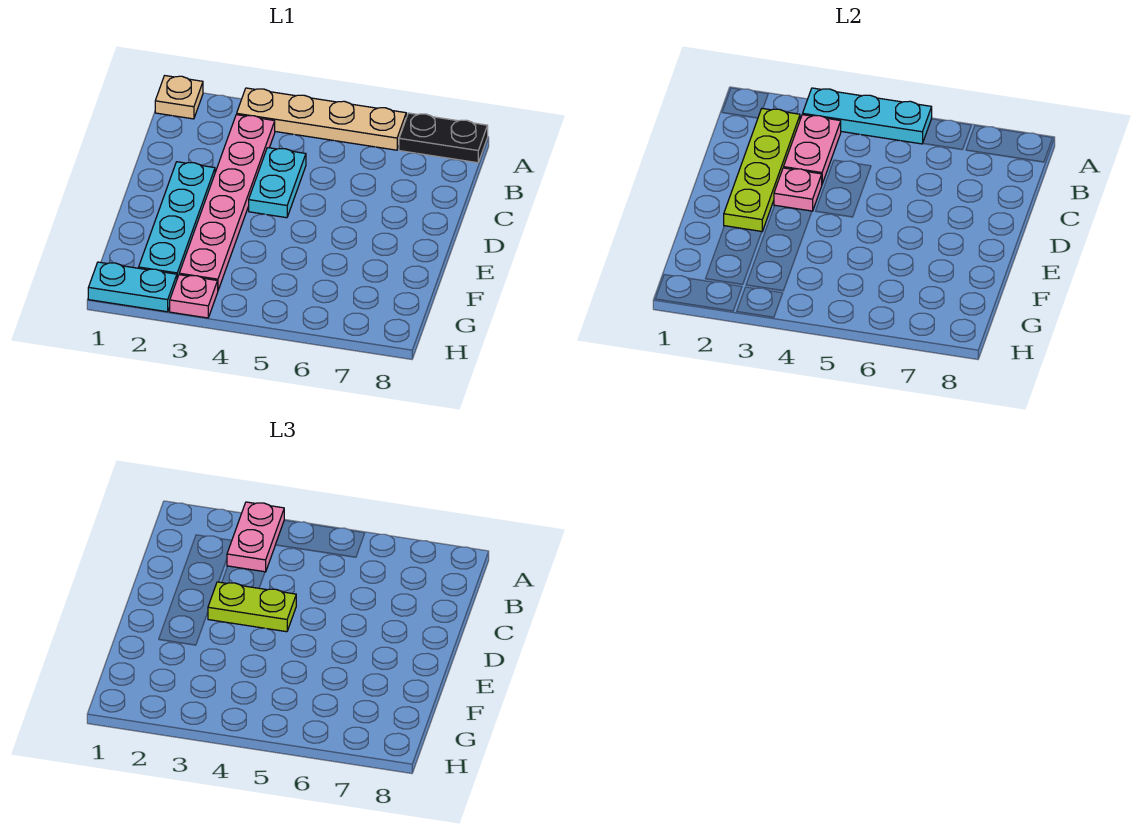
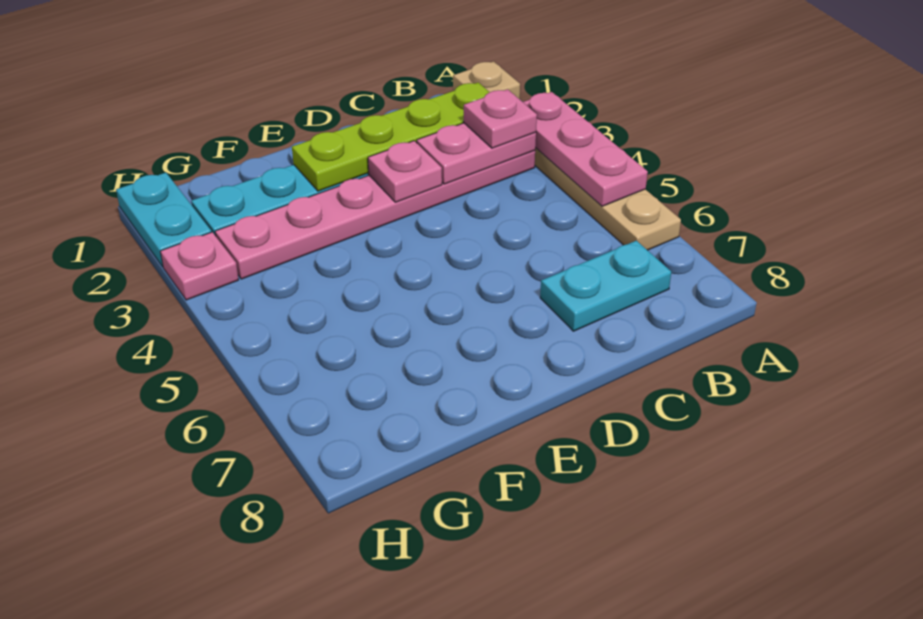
cyan plate A3:A5 level 2 -> pink plate A3:A5 level 2
pink plate A3:B3 level 3 -> pink plate B3 level 3
black plate A7:A8 level 1 -> none
cyan plate C4:D4 level 1 -> cyan plate B7:C7 level 1
lime plate D3:D4 level 3 -> none

